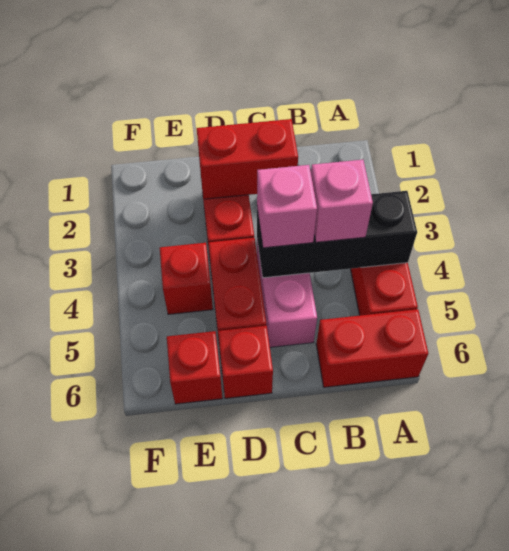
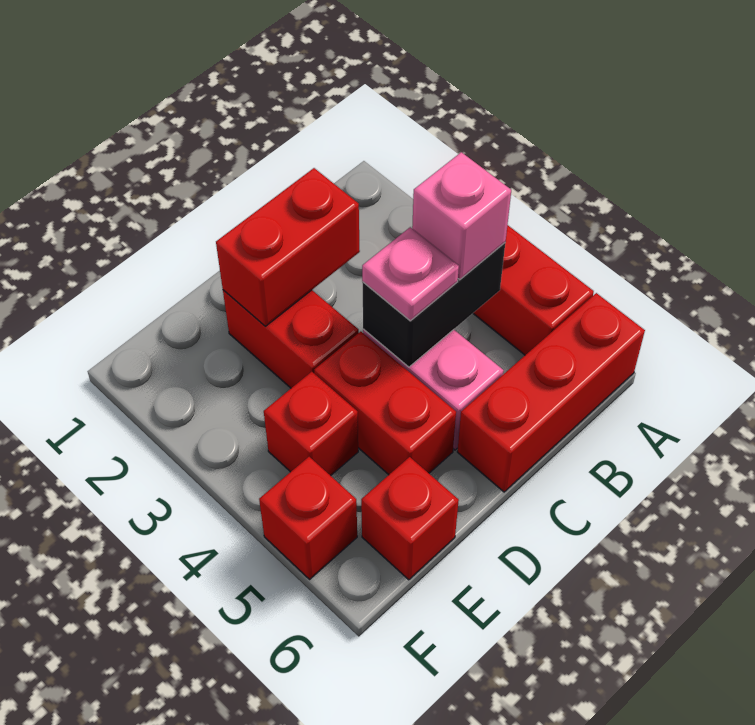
black brick A4:C4 level 2 -> black brick B4:C4 level 2
red brick A6:B6 level 1 -> red brick A6:C6 level 1
pink brick C4 level 3 -> pink plate C4 level 3
red brick D6 level 1 -> red brick F5 level 1

